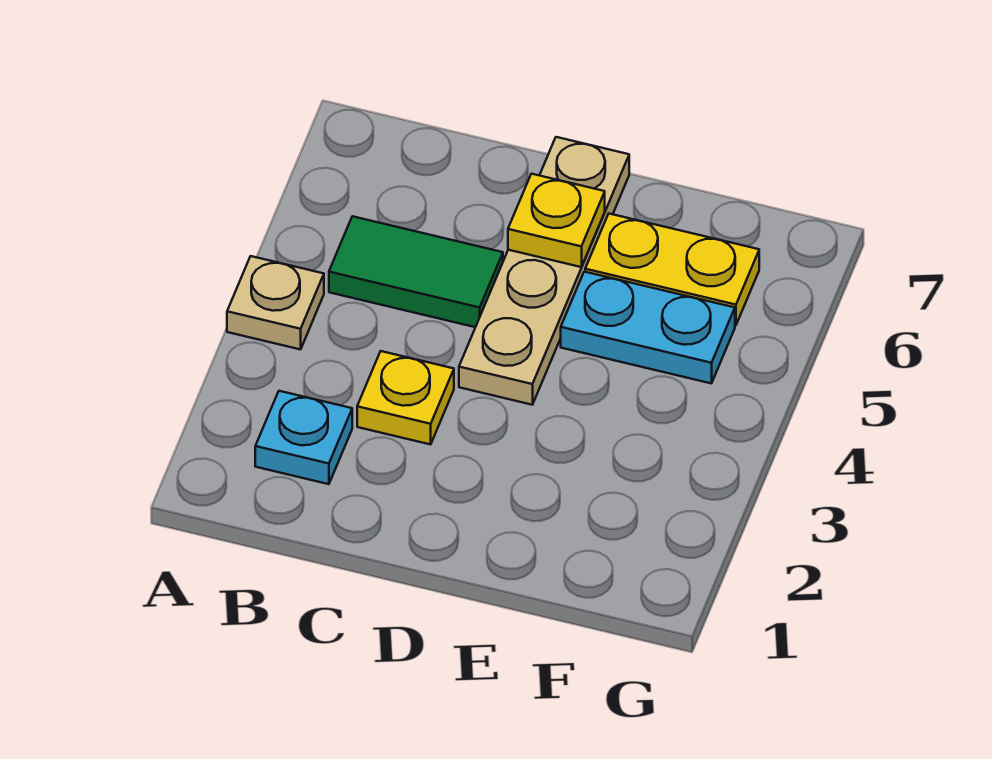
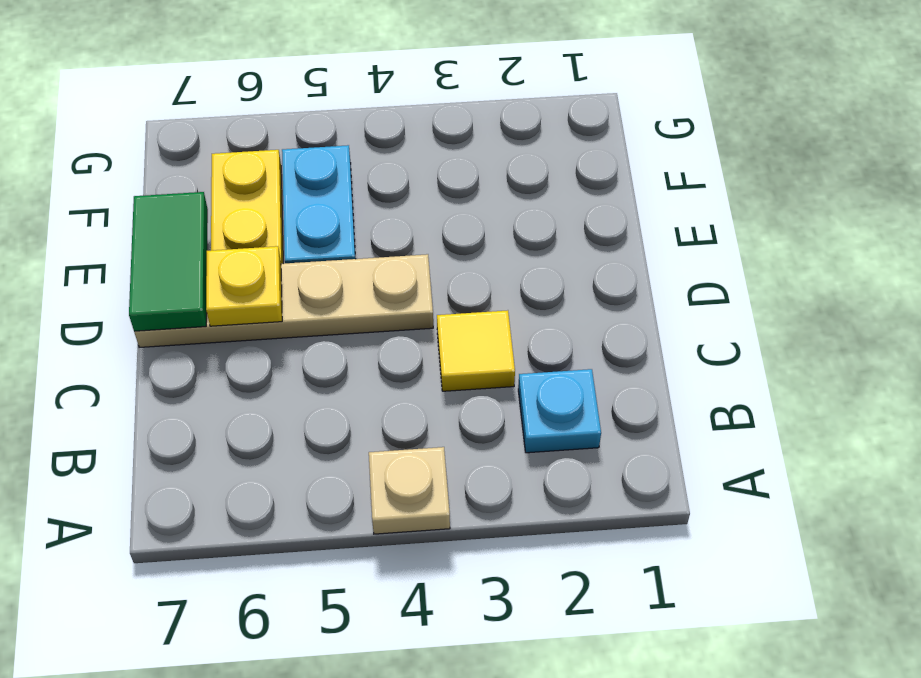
green tile B5:C5 level 1 -> green tile D7:E7 level 2
yellow plate C3 level 1 -> yellow tile C3 level 1

